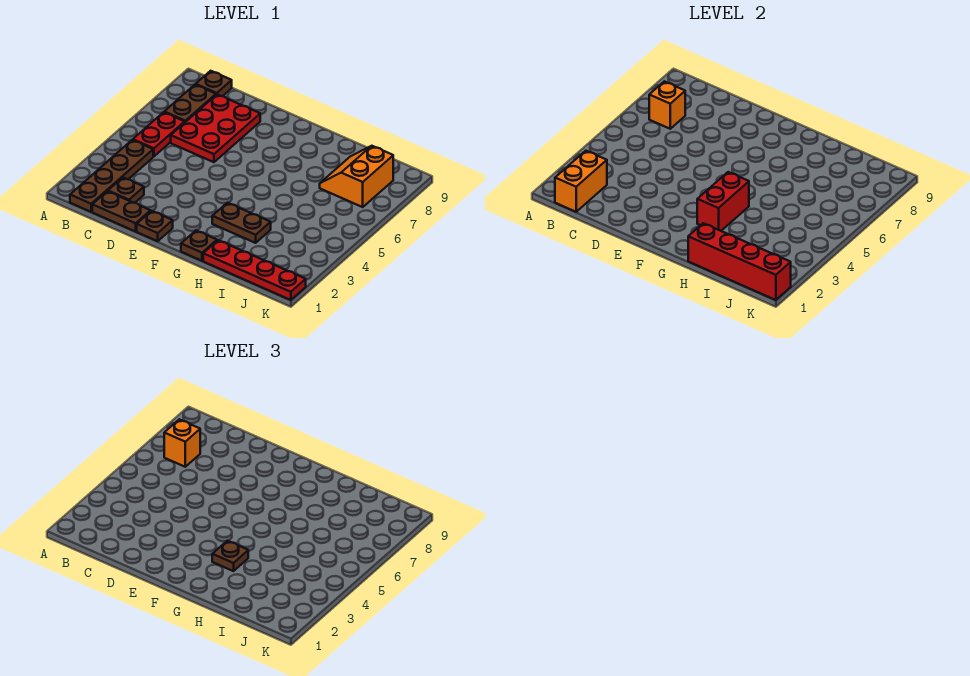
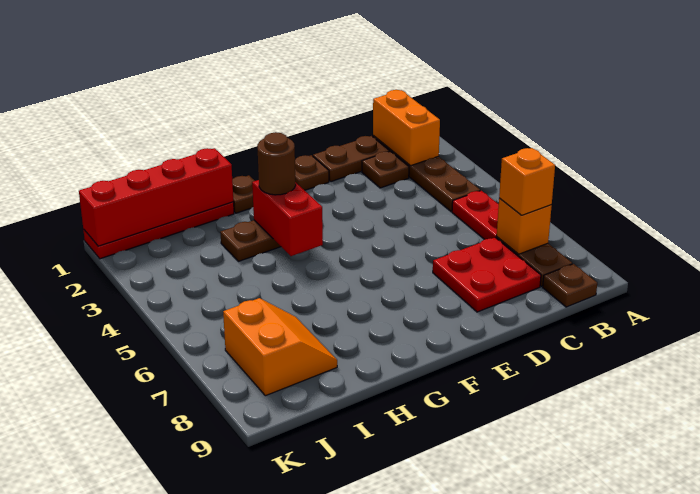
red plate C6:D8 level 1 -> red plate C7:D8 level 1
brown plate G3 level 3 -> brown round brick G3 level 3

